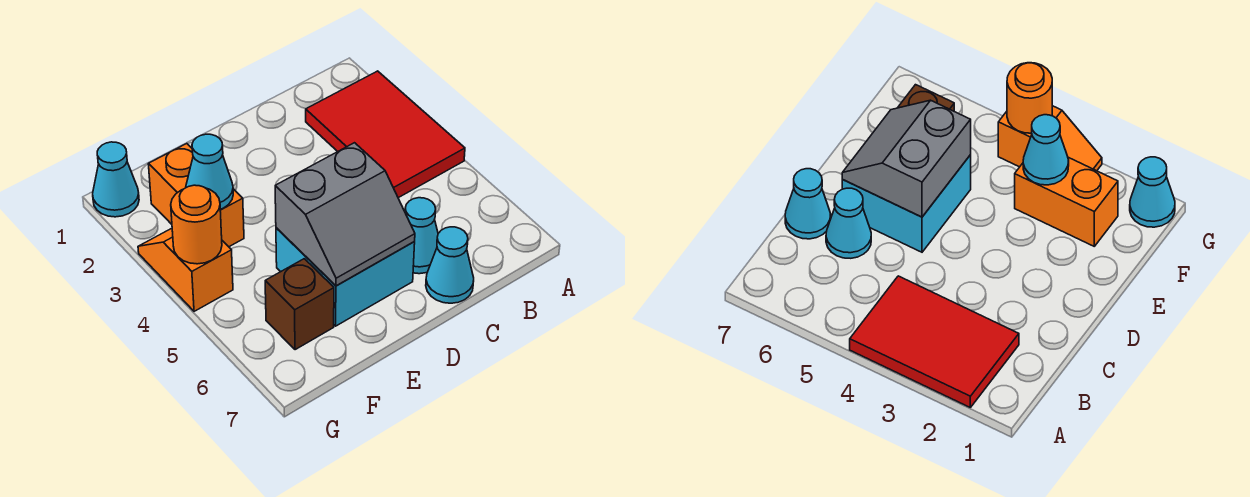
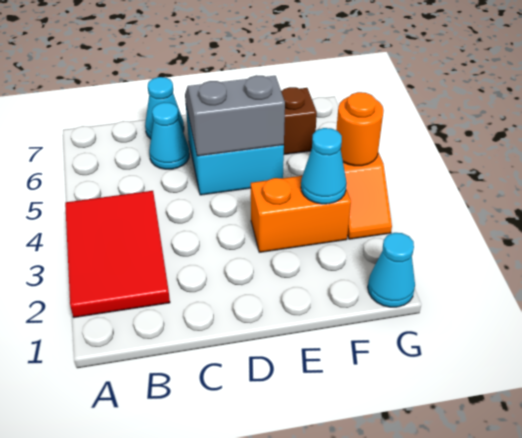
orange brick F2:F3 level 1 -> orange brick E3:F3 level 1

